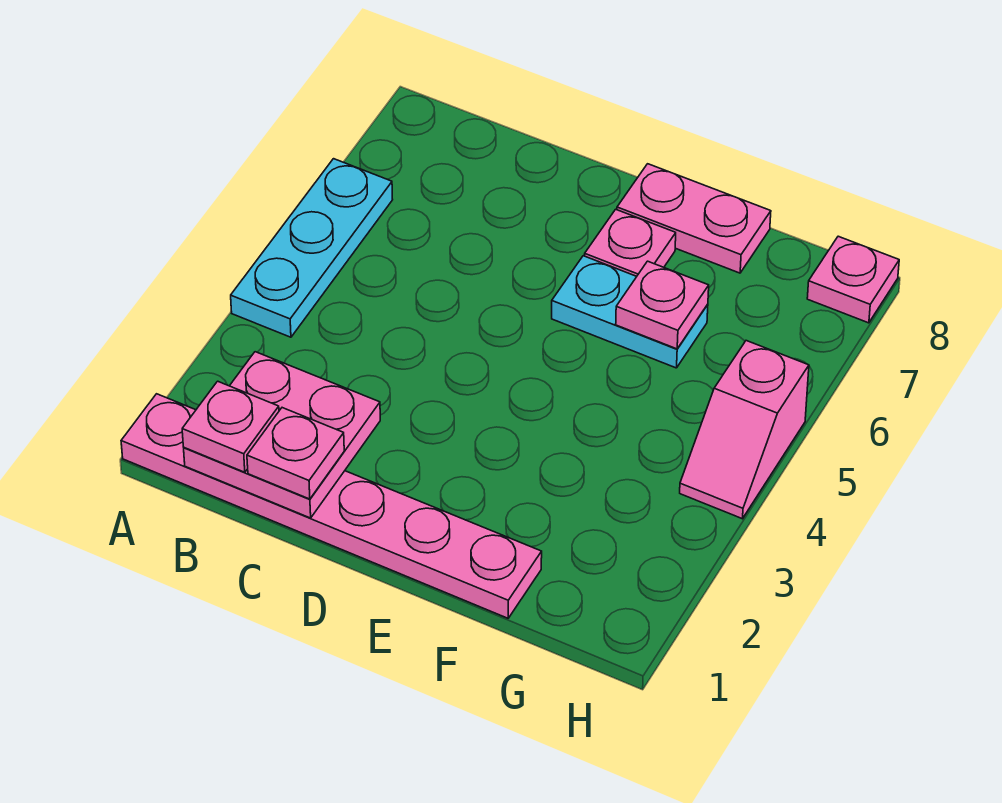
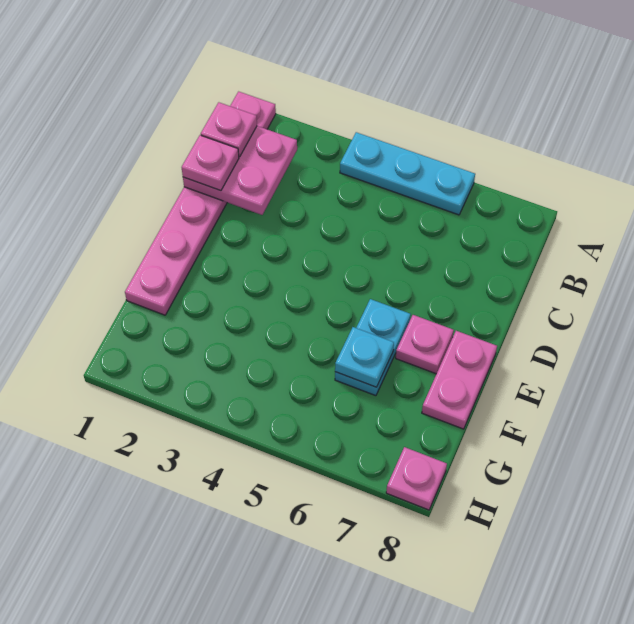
pink plate F6 level 2 -> cyan plate F6 level 2
pink slope H4:H5 level 1 top 5 -> none

